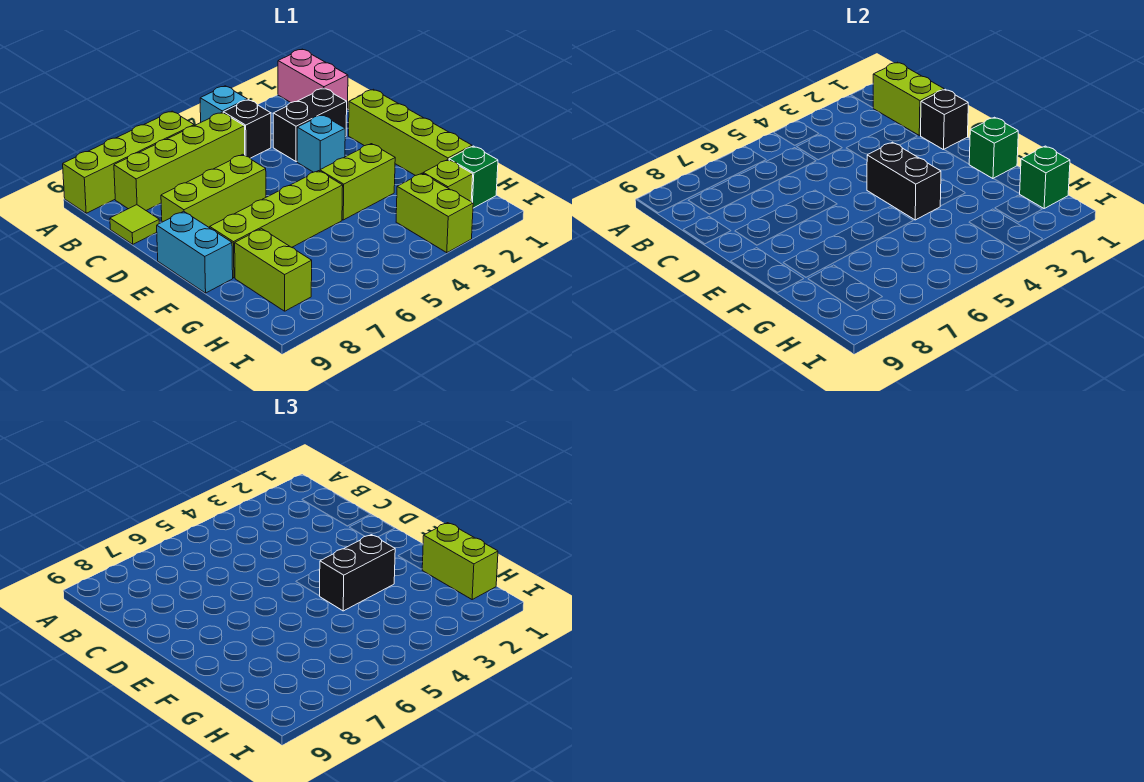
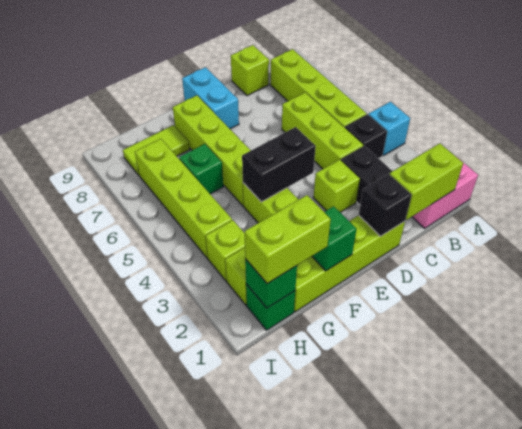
lime brick A6:A9 level 1 -> lime brick H4:H7 level 1
lime tile C9 level 1 -> lime brick C9 level 1
cyan brick D3 level 1 -> lime brick D3 level 1
lime brick D6:D8 level 1 -> lime brick C4:C6 level 1
cyan brick E9:F9 level 1 -> cyan brick E8:E9 level 1
black brick F3:F4 level 3 -> none
none -> green brick G6 level 1
lime brick G8:H8 level 1 -> lime tile G8:H8 level 1
lime brick H3:I3 level 1 -> lime brick H3 level 1

